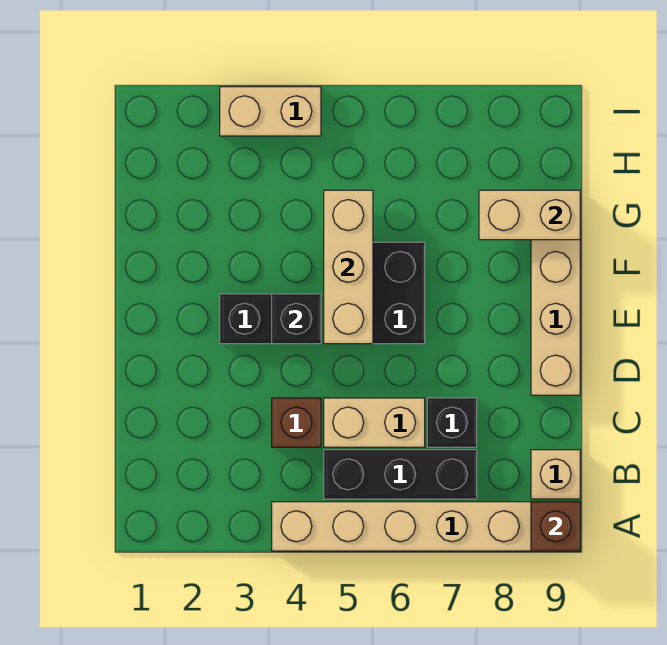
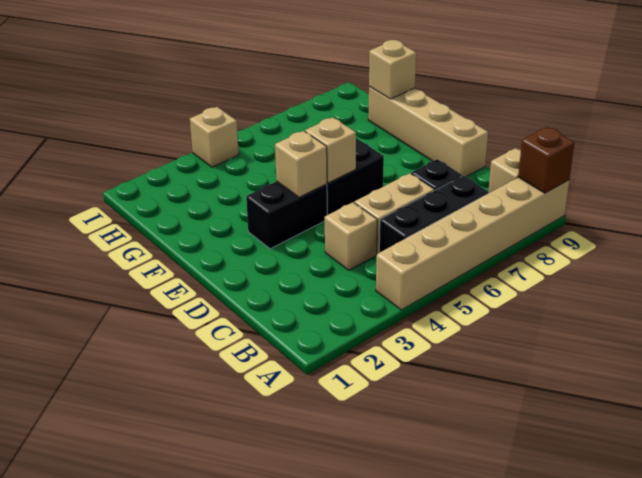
brown brick C4 level 1 -> tan brick C4 level 1
black brick E4 level 2 -> tan brick E4 level 2
tan brick E5:G5 level 2 -> tan brick E5 level 2
tan brick G8:G9 level 2 -> tan brick G9 level 2
tan brick I3:I4 level 1 -> tan brick I4 level 1

